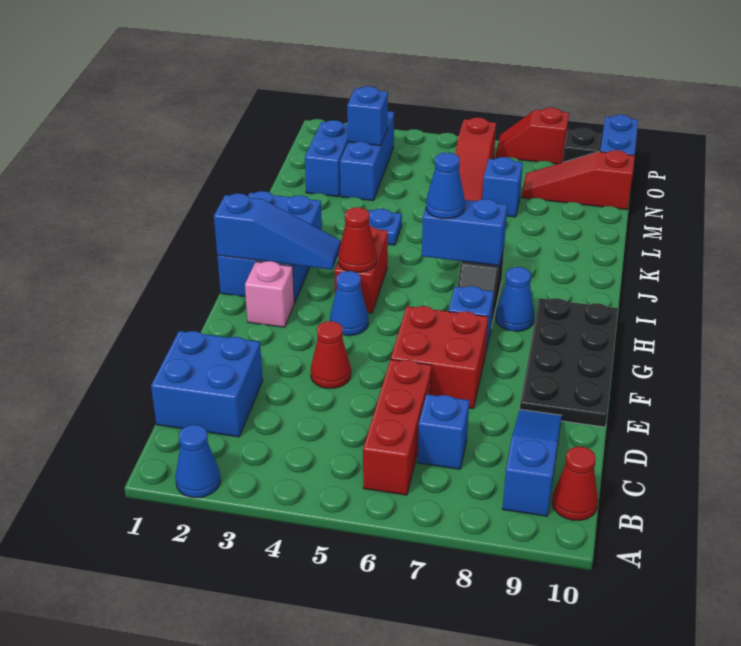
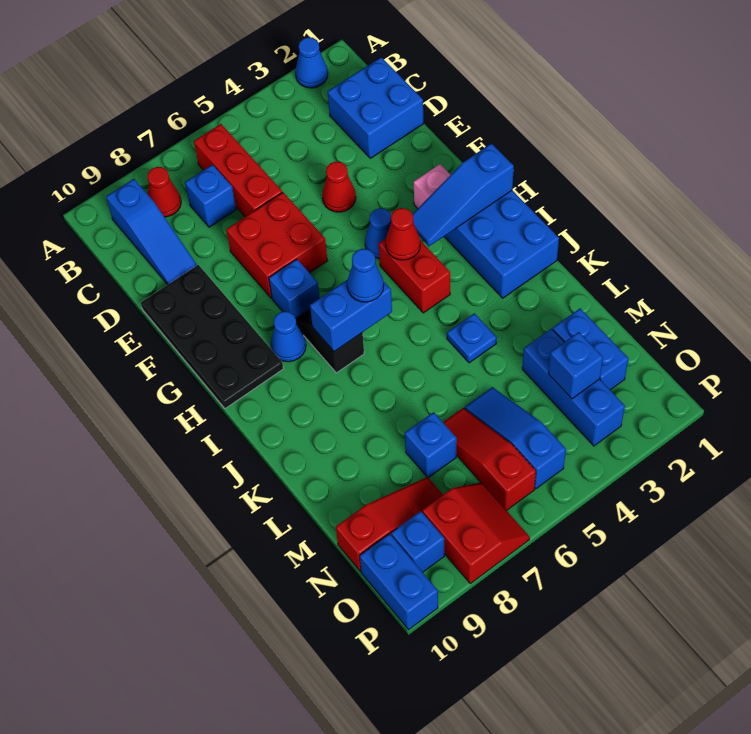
red cone B10 level 1 -> red cone B8 level 1
none -> blue slope M5:O5 level 1 top O
black brick O9 level 1 -> blue brick O9 level 1
red slope P7:P8 level 1 top 8 -> red slope O7:P8 level 1 top 8

